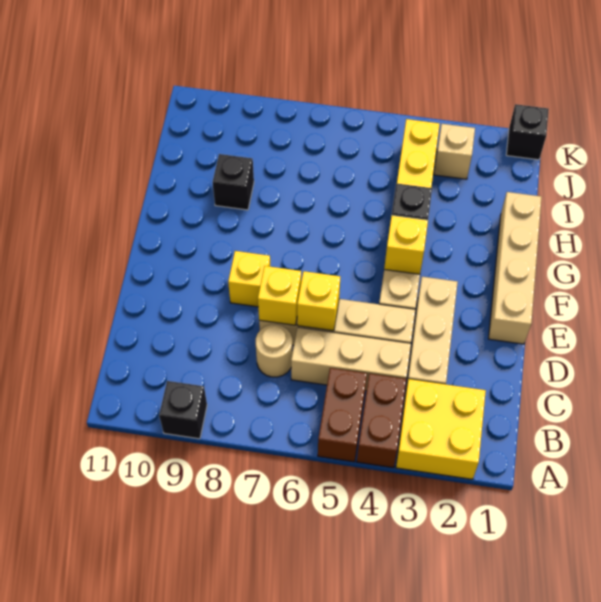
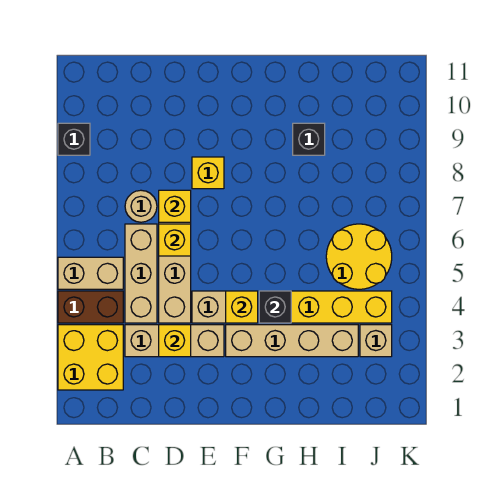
brown brick A5:B5 level 1 -> tan brick A5:B5 level 1
none -> yellow brick D3 level 2
tan brick E1:H1 level 1 -> tan brick F3:I3 level 1
none -> yellow round brick I5:J6 level 1
black brick K1 level 1 -> none

